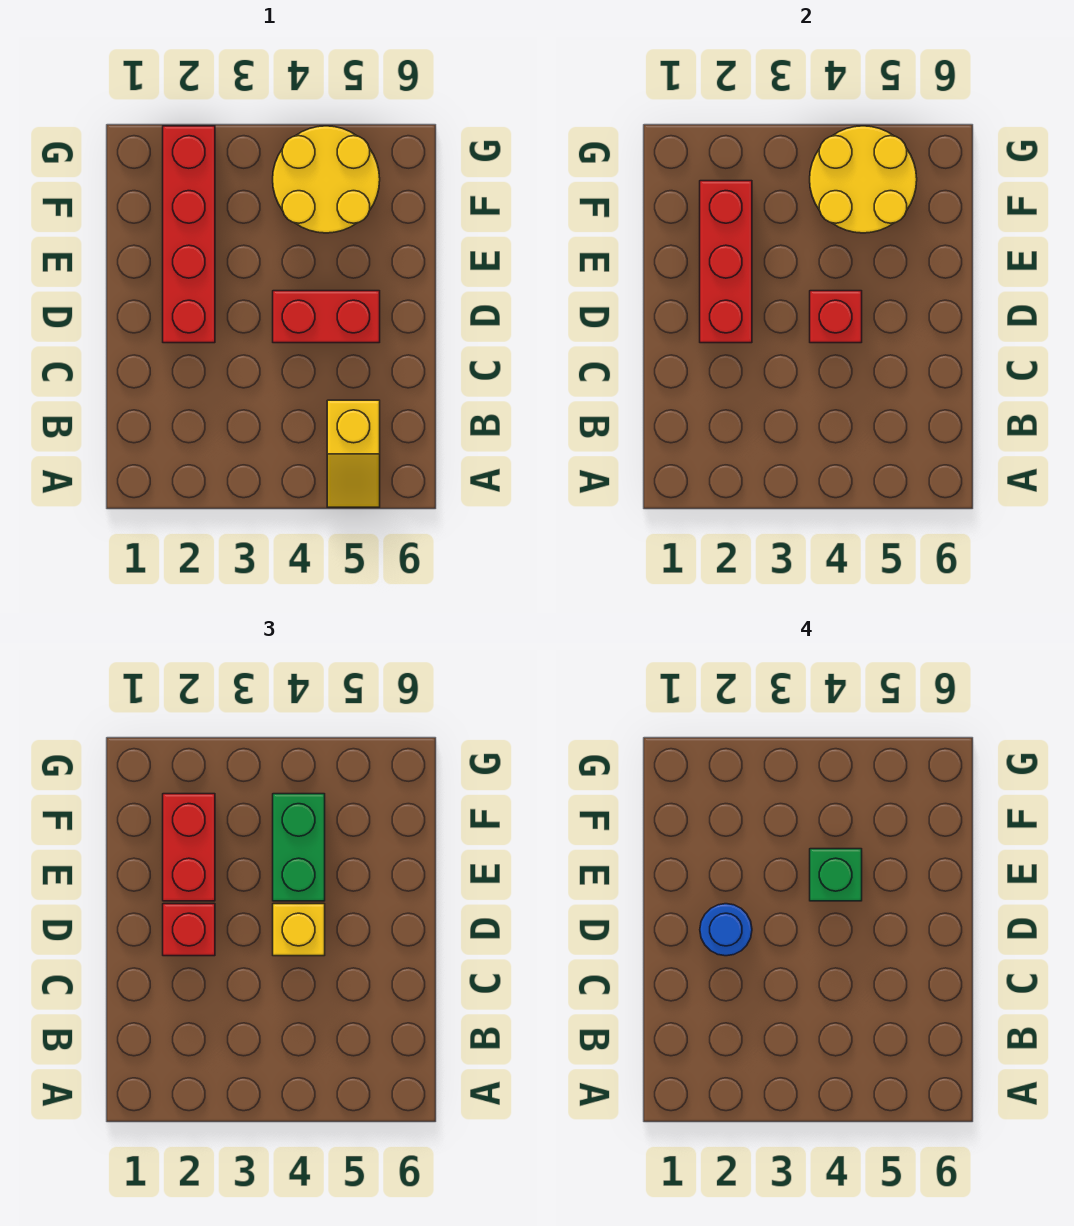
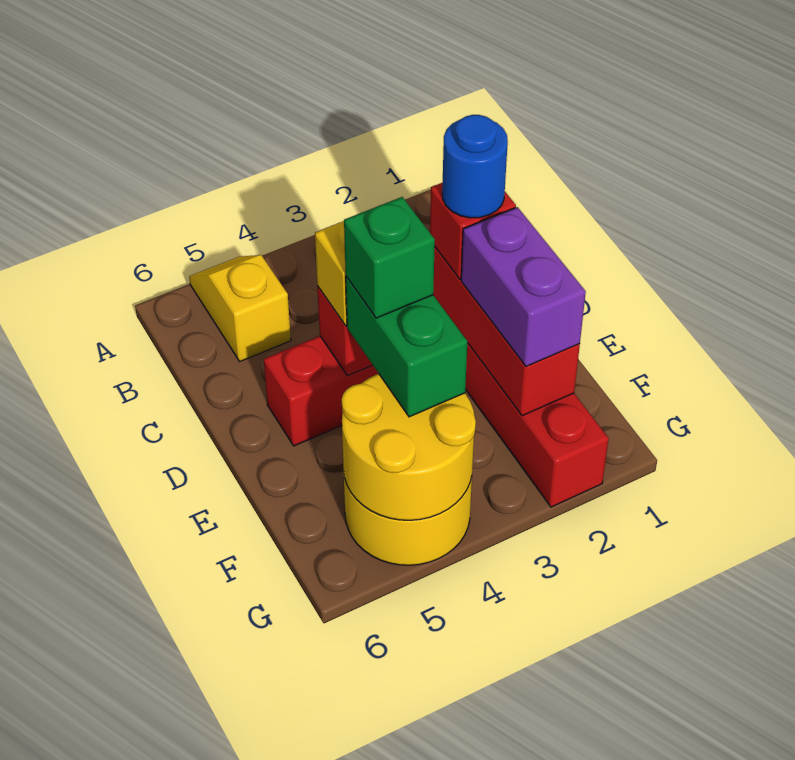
red brick E2:F2 level 3 -> purple brick E2:F2 level 3

